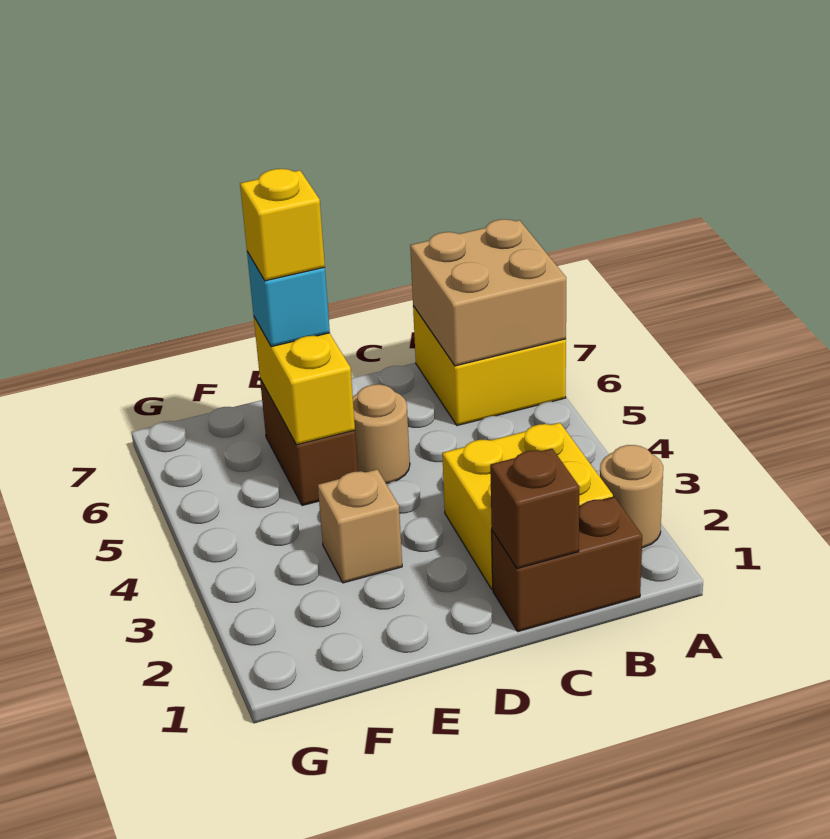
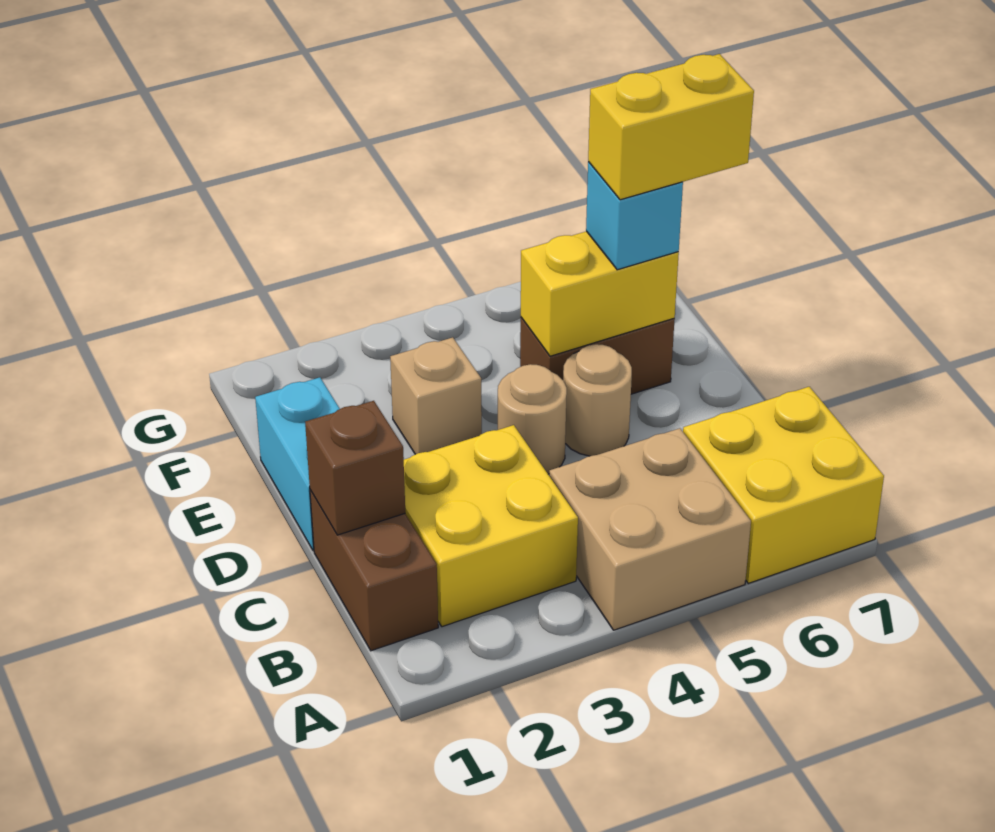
tan round brick A2 level 1 -> tan round brick D4 level 1
tan brick A6:B7 level 2 -> tan brick A4:B5 level 1
none -> cyan brick D1:E1 level 1
yellow brick E6 level 4 -> yellow brick E6:E7 level 4

